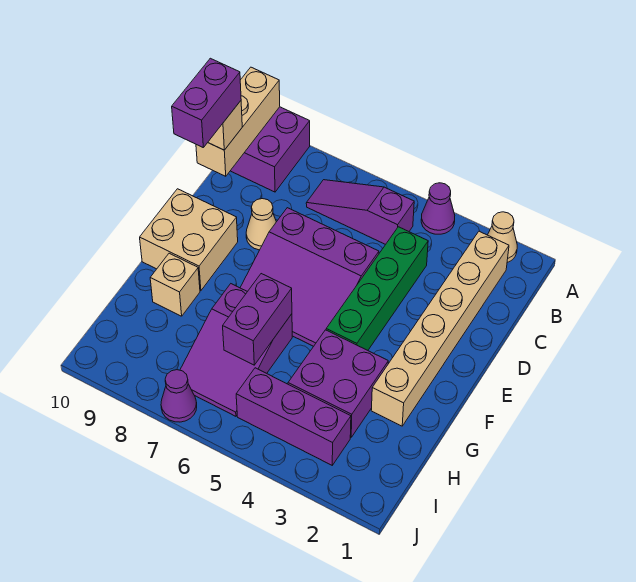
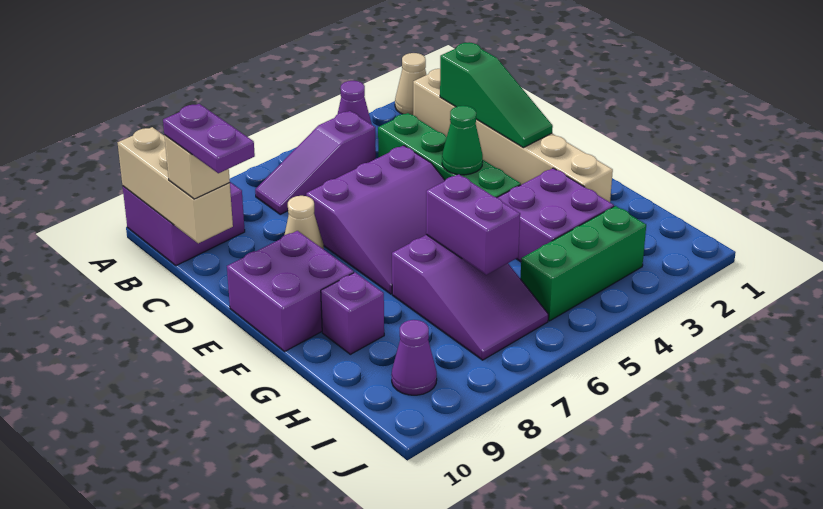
none -> green slope C2:E2 level 2 top C
purple brick C10:D10 level 4 -> purple plate C10:D10 level 4
none -> green cone E4 level 2
tan brick E9:F10 level 1 -> purple brick E9:F10 level 1
tan brick G9 level 1 -> purple brick G9 level 1
purple brick I3:I5 level 1 -> green brick I3:I5 level 1
purple cone J7 level 1 -> purple cone I9 level 1

